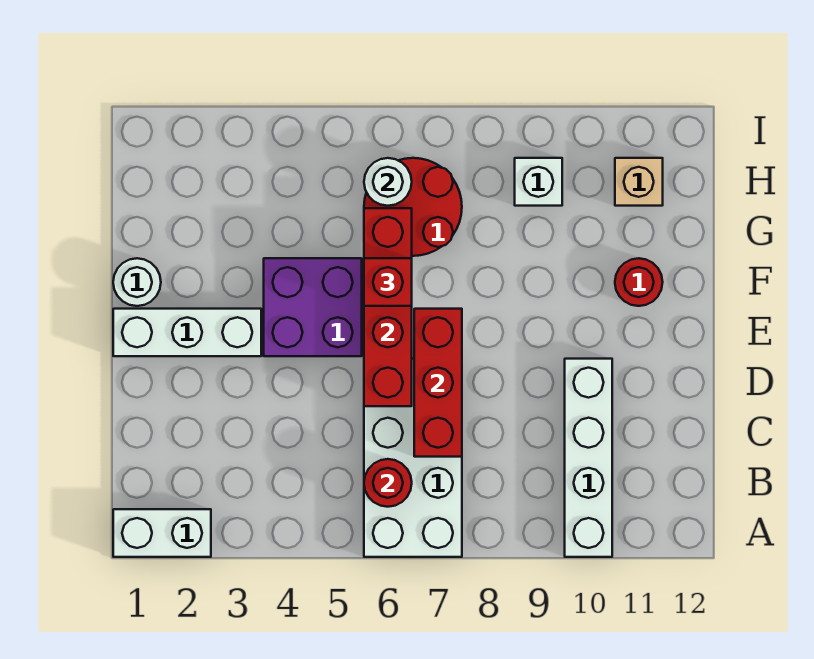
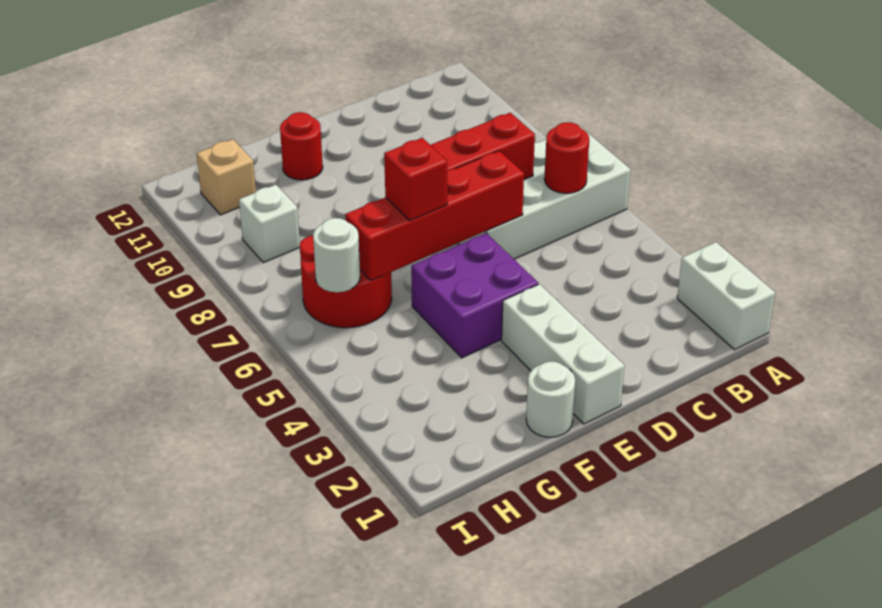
white brick A10:D10 level 1 -> none

